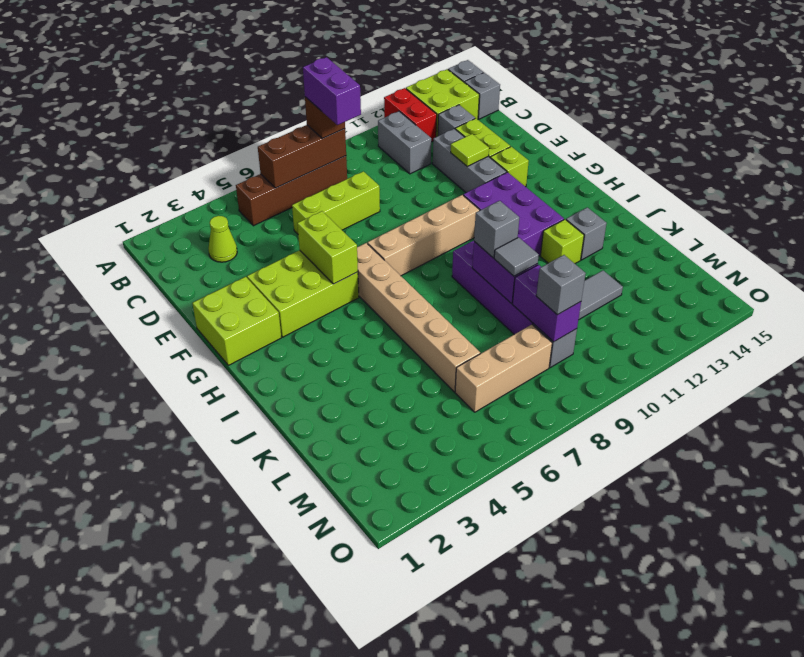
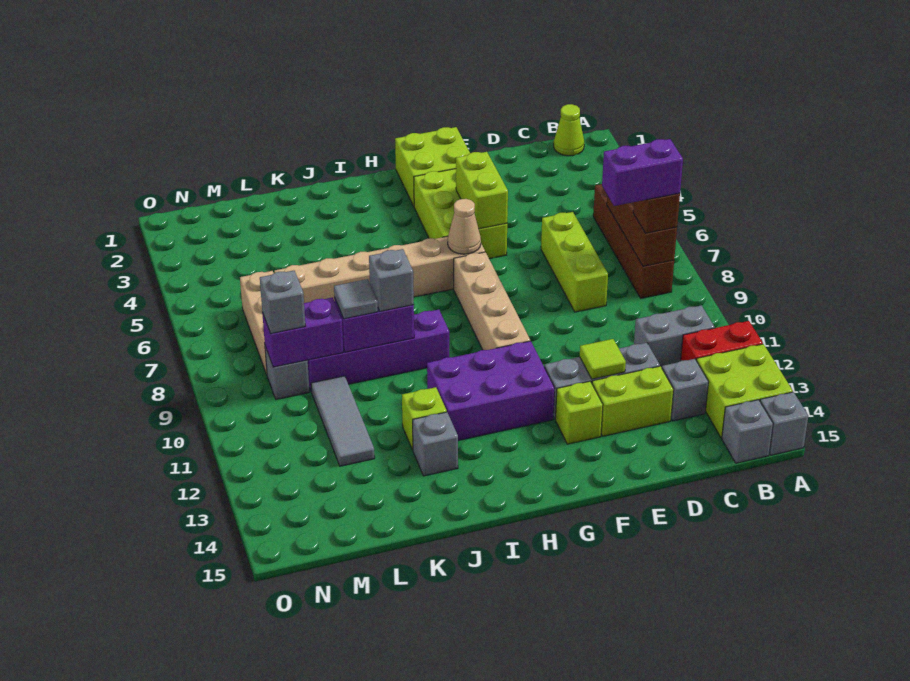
lime cone C3 level 1 -> lime cone B1 level 1
lime brick F5:G5 level 2 -> lime brick F4:F5 level 2
none -> tan cone G6 level 2

